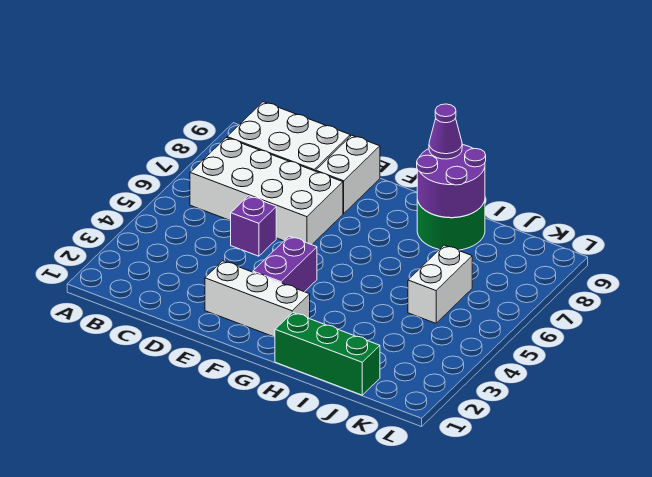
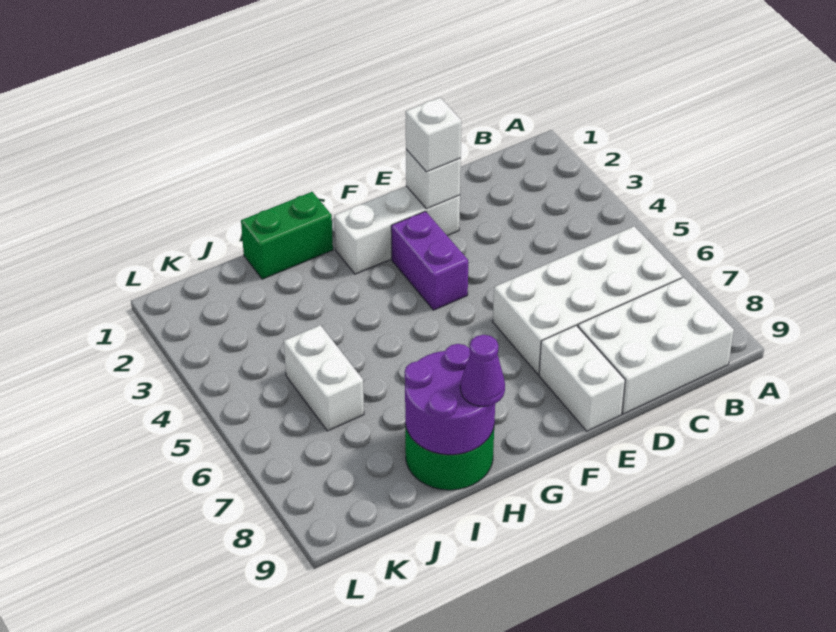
purple brick D5 level 1 -> none
none -> white brick E2 level 2
none -> white brick E2 level 3
green brick H1:J1 level 1 -> green brick H1:I1 level 1

